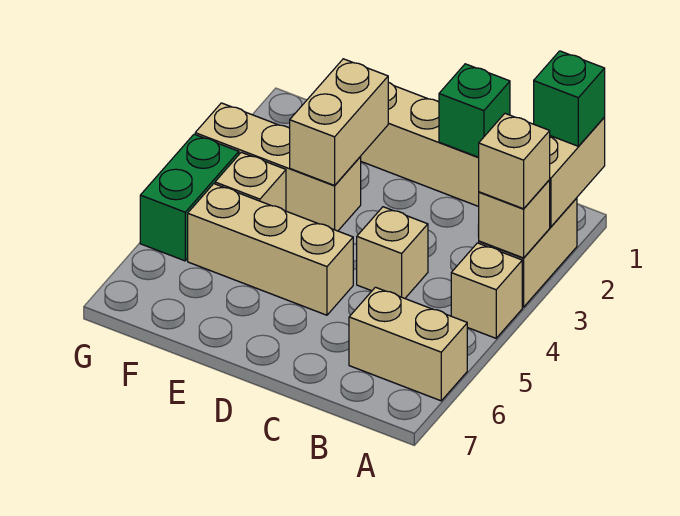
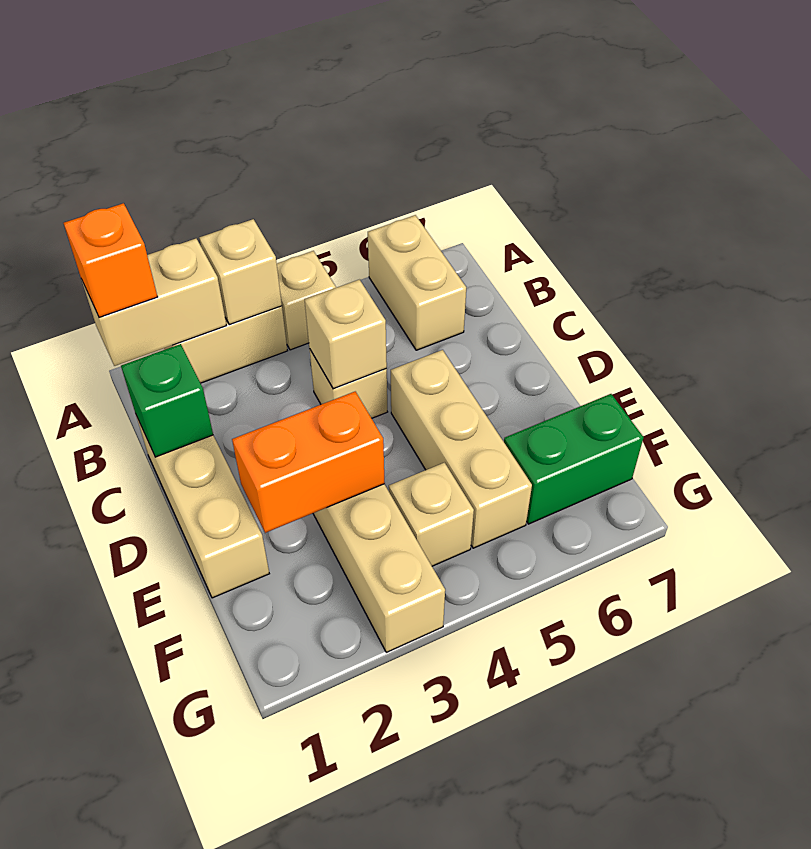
green brick A1 level 3 -> orange brick A1 level 3
tan brick A3 level 3 -> tan brick C4 level 2
tan brick E2:E3 level 2 -> orange brick E2:E3 level 2
green brick G4:G5 level 1 -> green brick F6:F7 level 1

